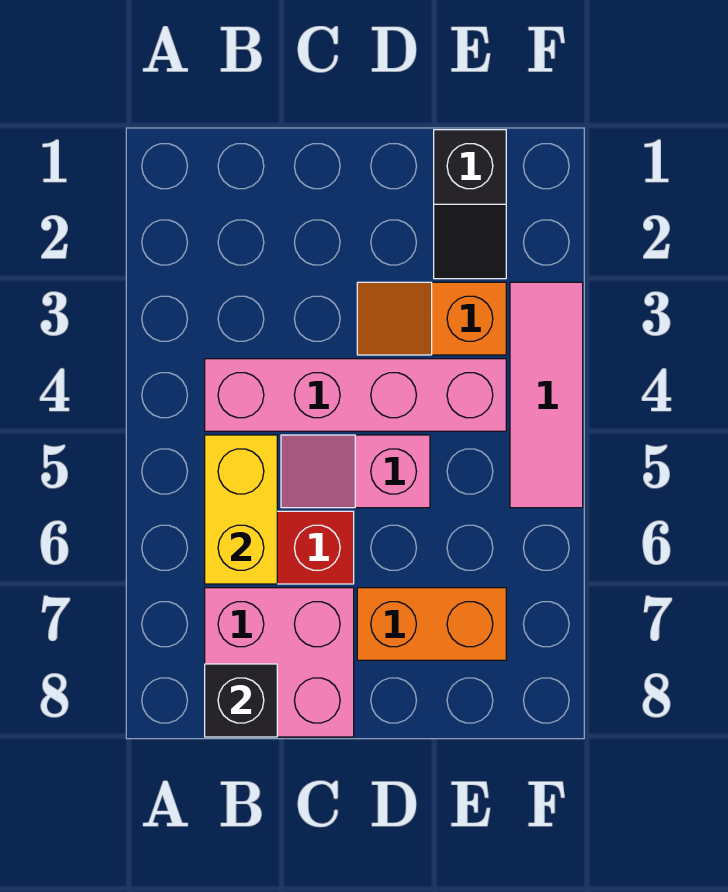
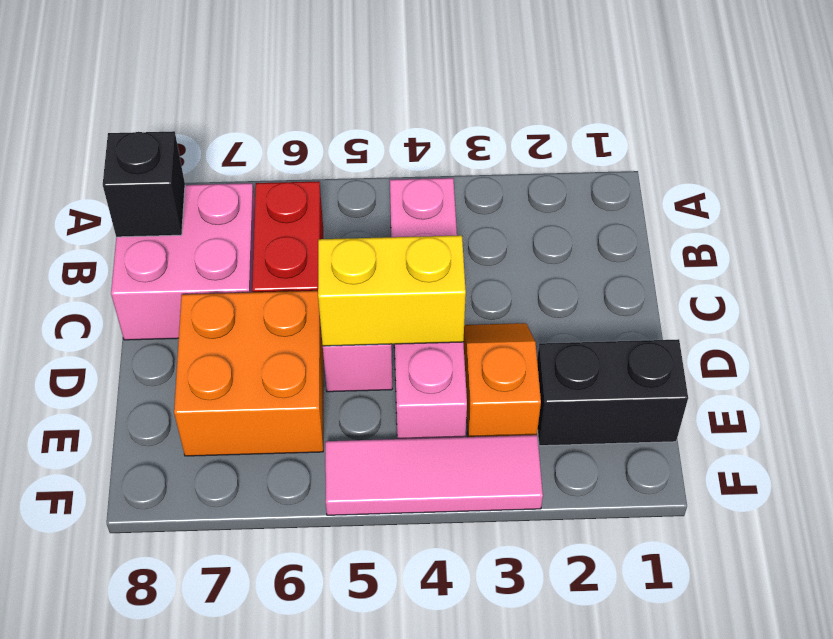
yellow brick B5:B6 level 2 -> yellow brick D4:D5 level 2
orange brick D7:E7 level 1 -> orange brick D6:E7 level 1
black slope E1:E2 level 1 top 1 -> black brick E1:E2 level 1

